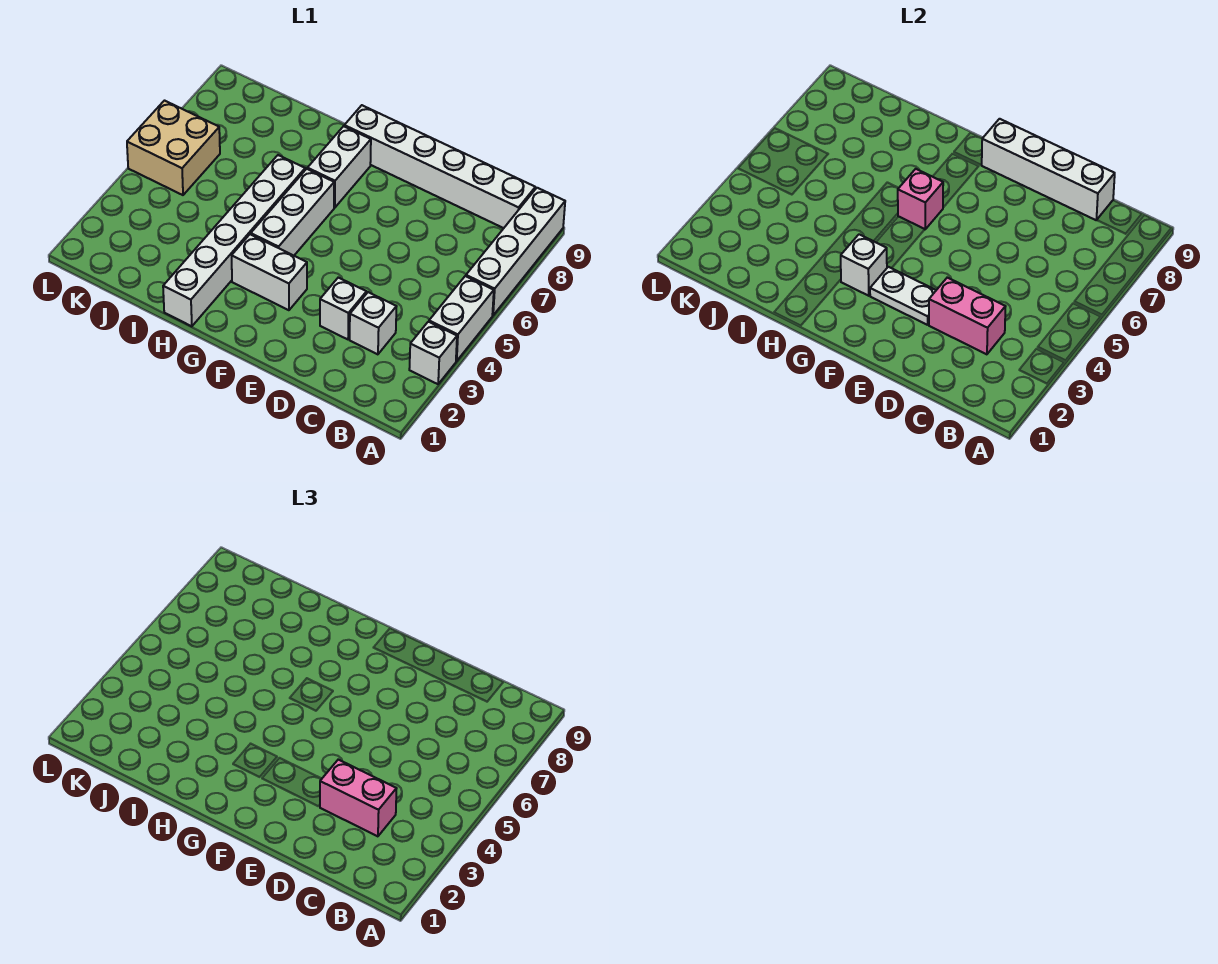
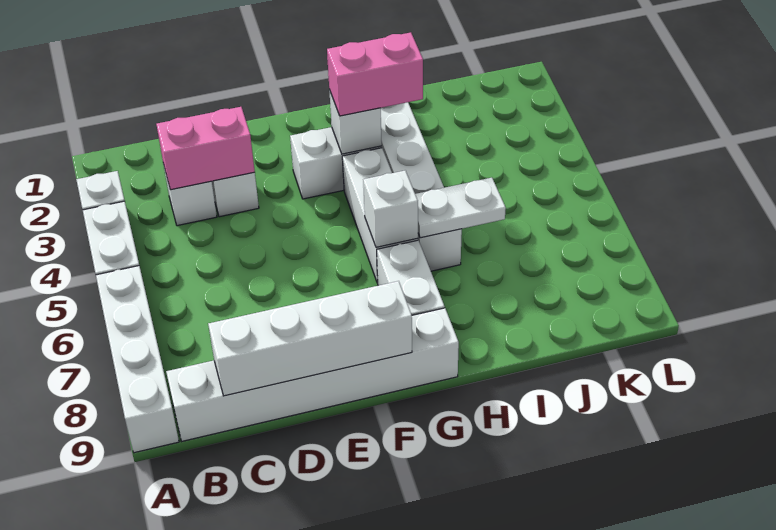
pink brick C3:D3 level 3 -> pink brick G3:H3 level 3
white plate E3:F3 level 2 -> white plate H6:I6 level 2
pink brick G6 level 2 -> white brick G6 level 2
tan brick K5:L6 level 1 -> none

